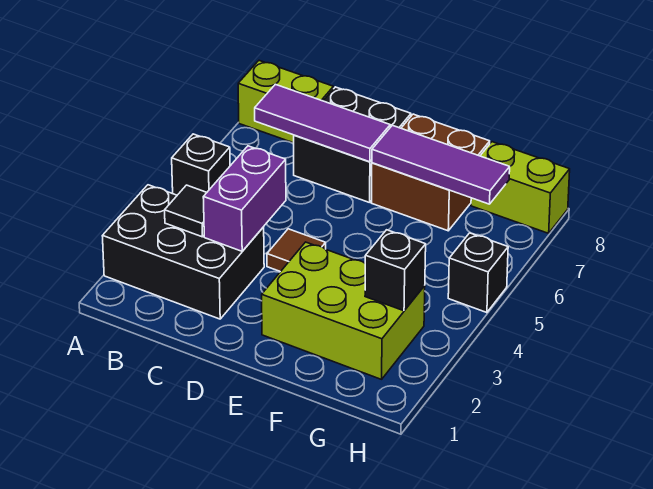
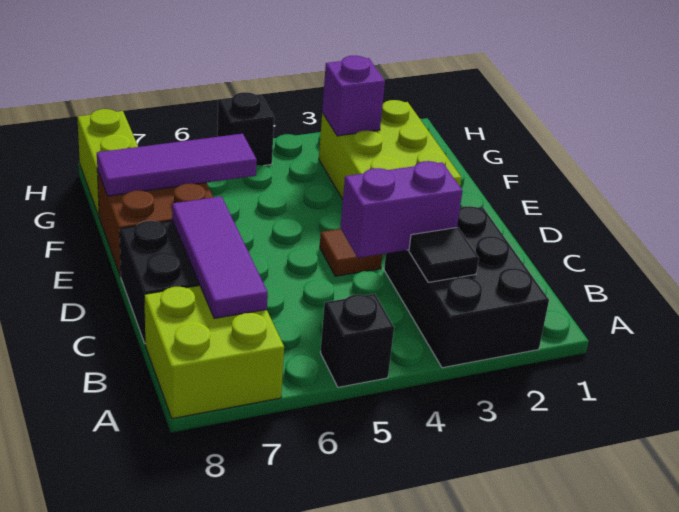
lime brick A8:B8 level 1 -> lime brick A7:B8 level 1
purple tile E7:G7 level 2 -> purple tile F6:F8 level 2
black brick G3 level 2 -> purple brick G3 level 2

